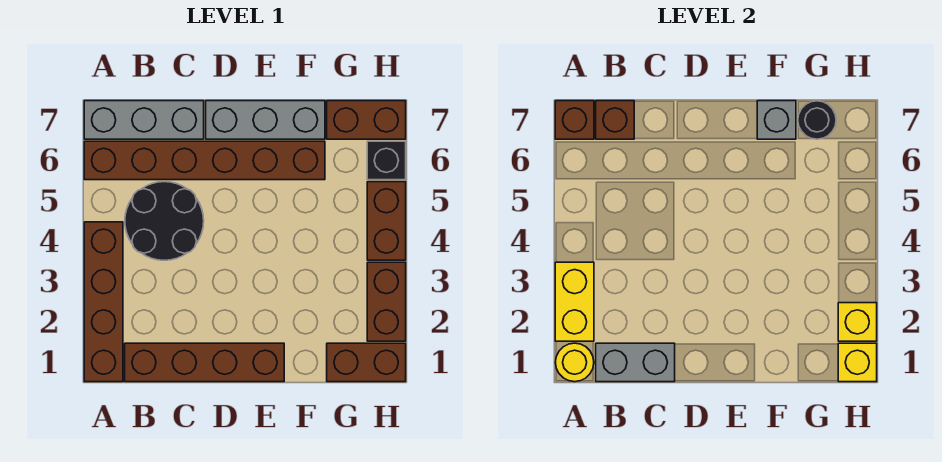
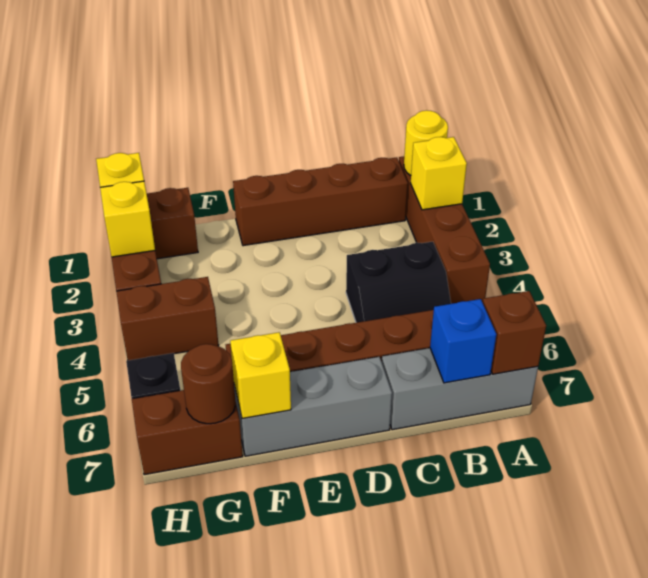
yellow brick A2:A3 level 2 -> yellow brick A2 level 2
grey brick B1:C1 level 2 -> none
black round brick B4:C5 level 1 -> black slope B4:C5 level 1 top 4
brown brick B7 level 2 -> blue brick B7 level 2
grey brick F7 level 2 -> yellow brick F7 level 2
black round brick G7 level 2 -> brown round brick G7 level 2
brown brick H4:H5 level 1 -> brown brick G4:H4 level 1

